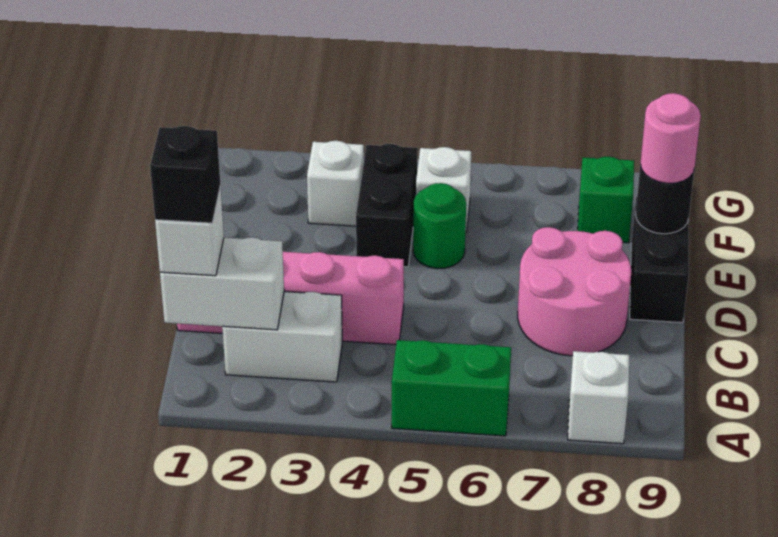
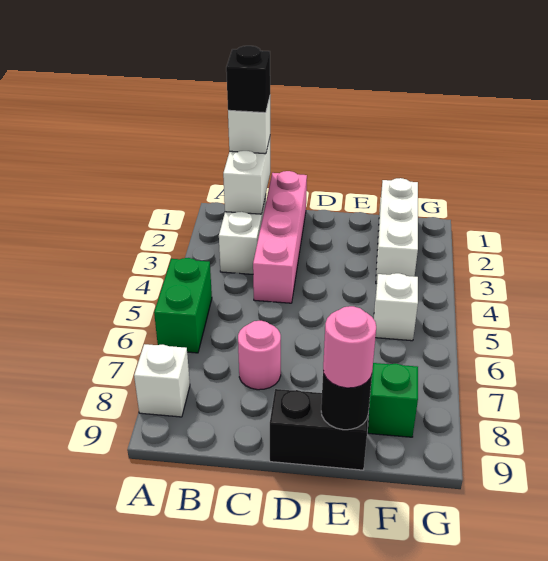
pink round brick C7:D8 level 1 -> pink round brick C7 level 1
black brick E4:F4 level 1 -> none
green round brick E5 level 1 -> none
white brick F3 level 1 -> white brick F1:F3 level 1

